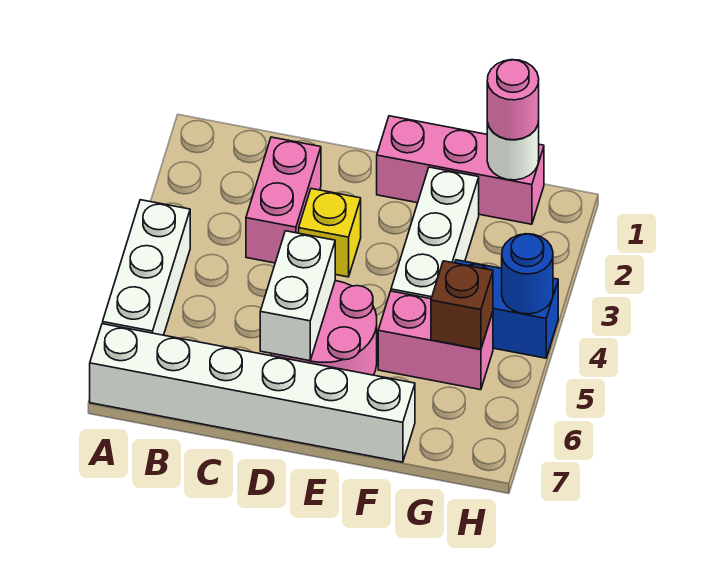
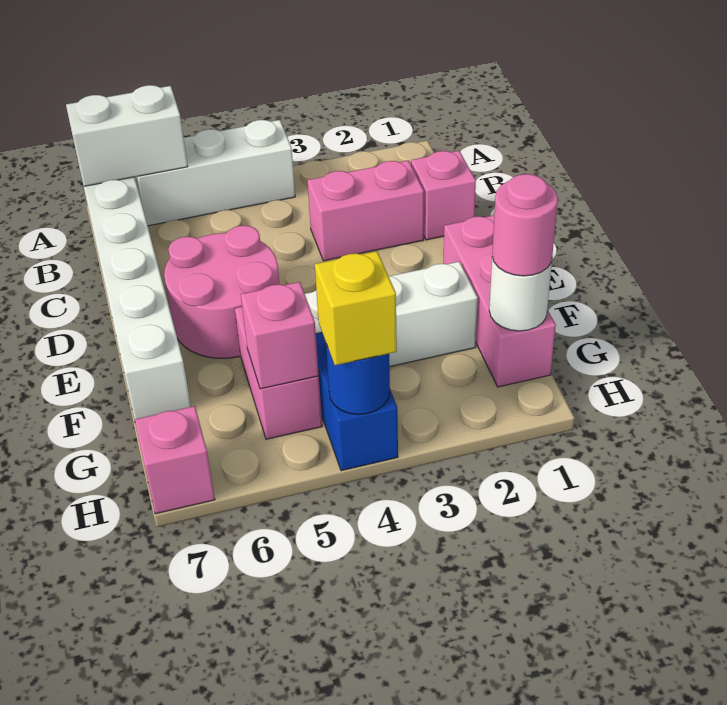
none -> pink brick C1 level 1
yellow brick D3 level 1 -> yellow brick H4 level 3
white brick D5:D6 level 2 -> white brick A6:A7 level 2
brown brick G5 level 2 -> pink brick G5 level 2
none -> pink brick H7 level 1

